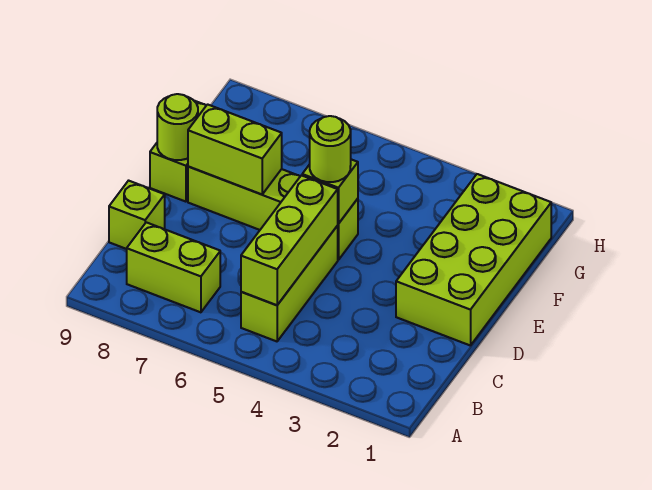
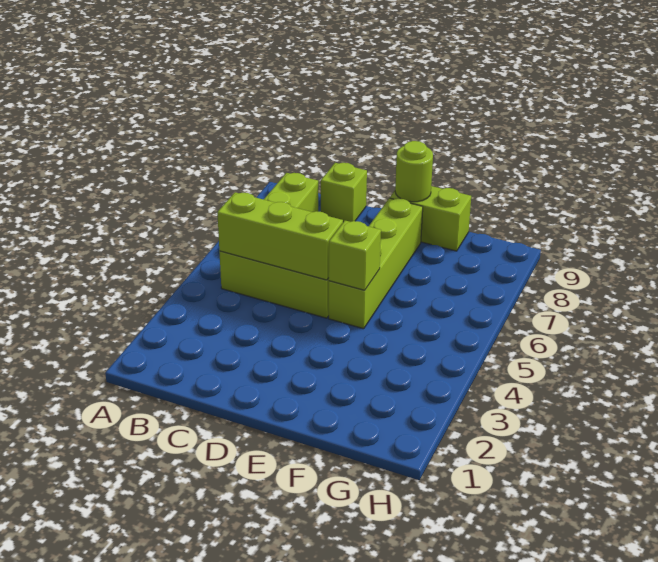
lime brick D1:G2 level 1 -> none
lime round brick E5 level 3 -> none
lime brick E7:E8 level 2 -> none

